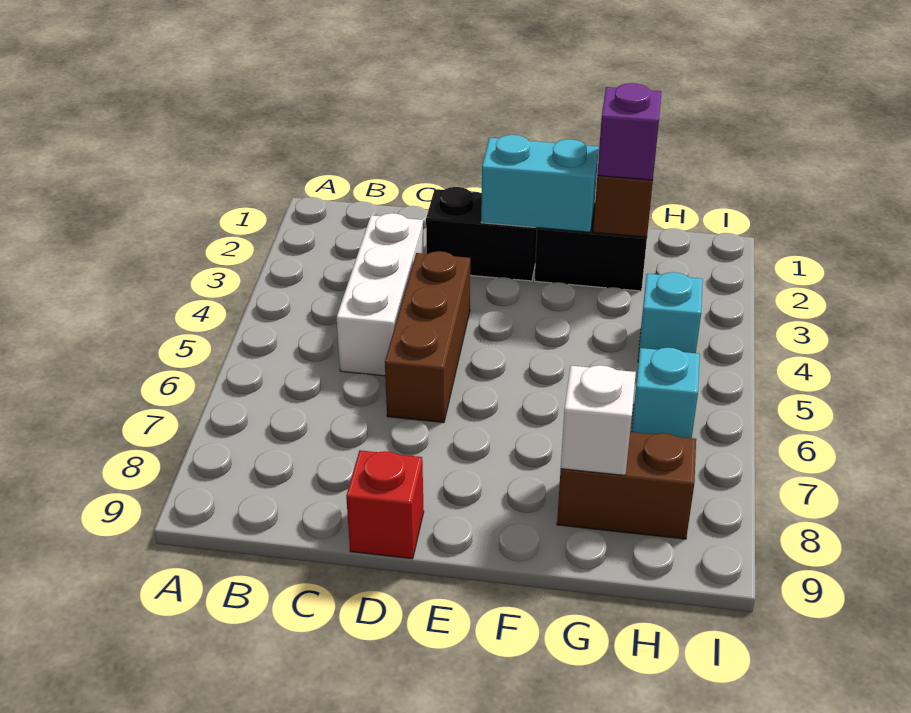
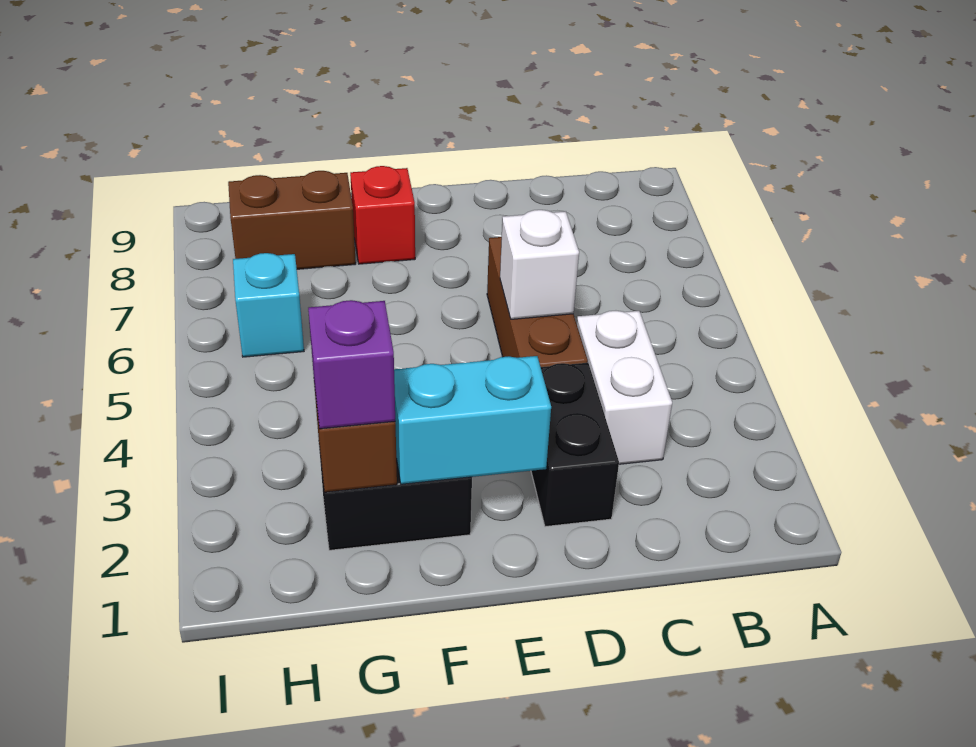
white brick C3:C5 level 1 -> white brick C3:C4 level 1
black brick D2:E2 level 1 -> black brick D2:D3 level 1
red brick D9 level 1 -> red brick F8 level 1
white brick G8 level 2 -> white brick D5 level 2
cyan brick H4 level 1 -> none

